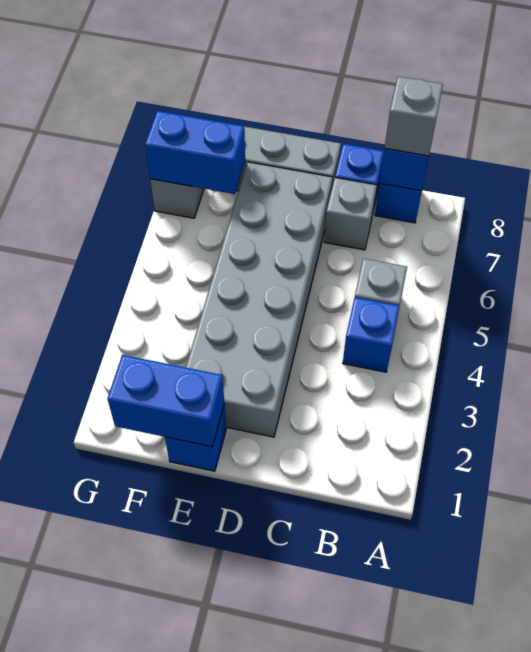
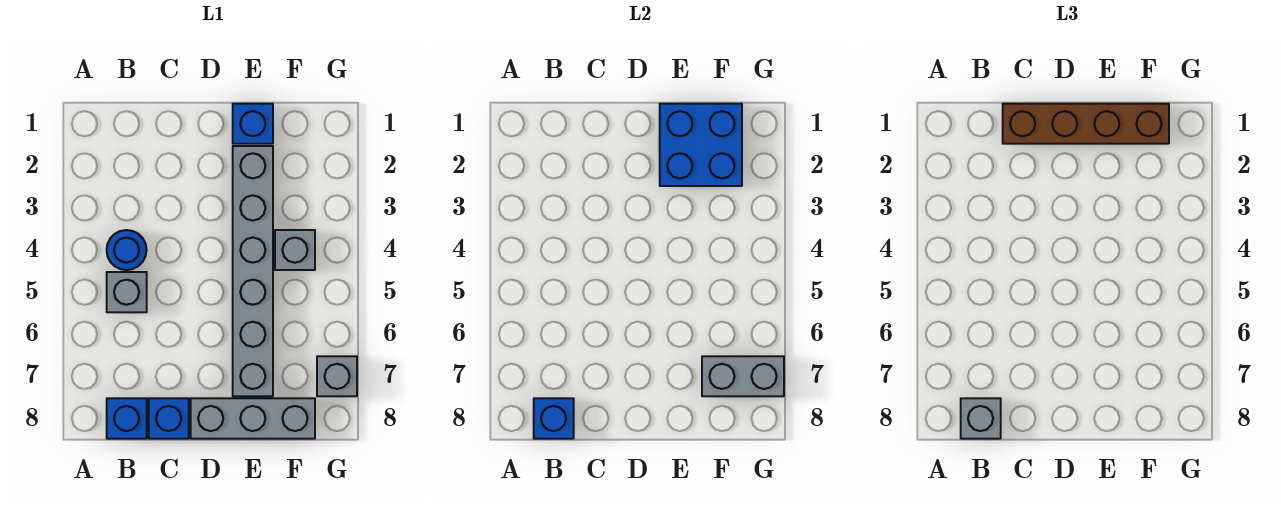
blue brick B4 level 1 -> blue round brick B4 level 1
none -> brown brick C1:F1 level 3
grey brick C7 level 1 -> grey brick F4 level 1
grey brick D2:E7 level 1 -> grey brick E2:E7 level 1
blue brick E1:F1 level 2 -> blue brick E1:F2 level 2
blue brick F7:G7 level 2 -> grey brick F7:G7 level 2

